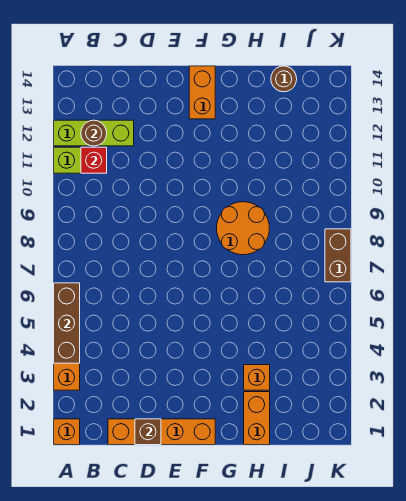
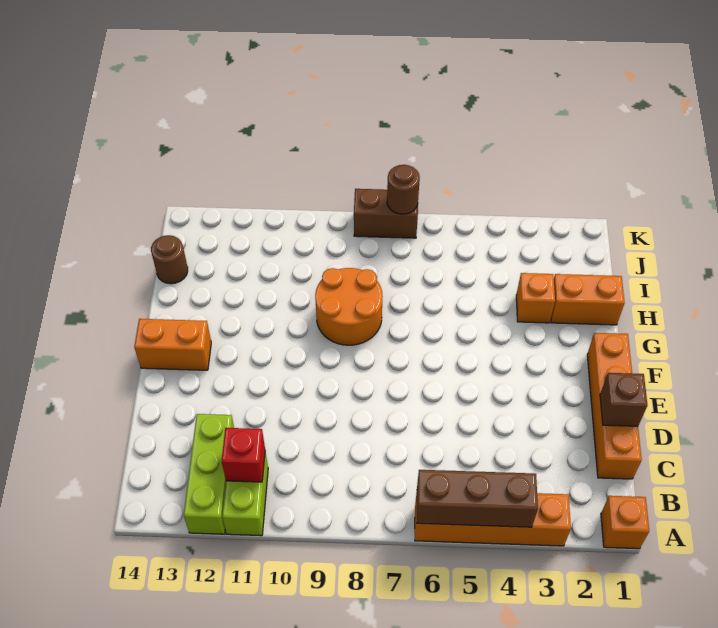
brown round brick B12 level 2 -> brown round brick K7 level 2

